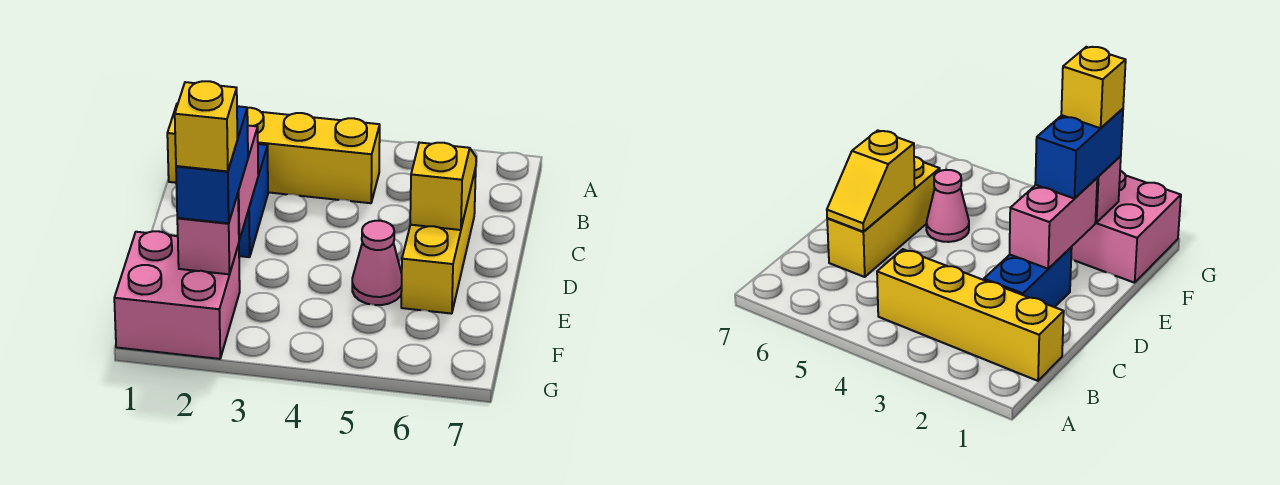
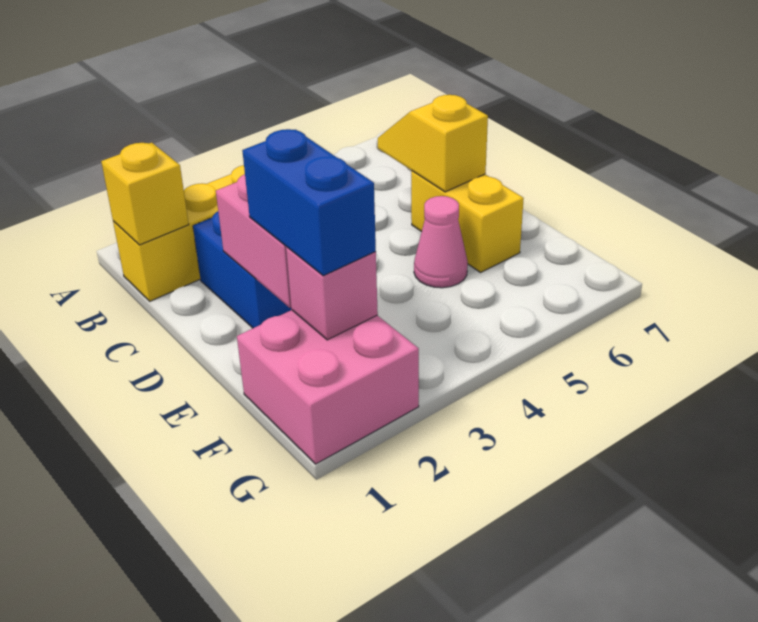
yellow brick C6:E6 level 1 -> yellow brick D6:E6 level 1
yellow brick F2 level 4 -> yellow brick B1 level 2

